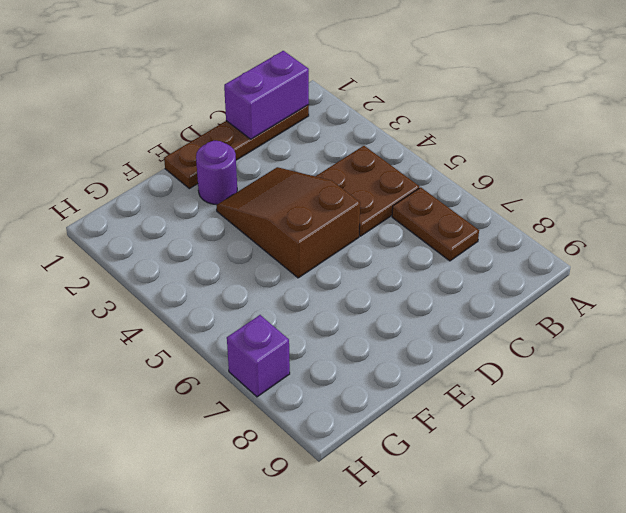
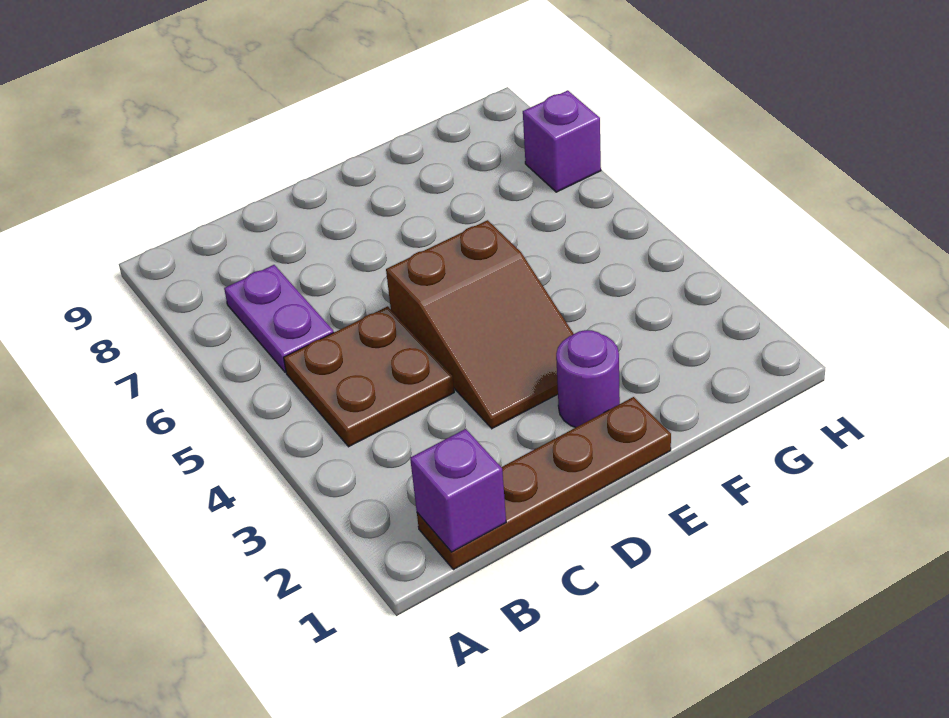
purple brick B1:C1 level 2 -> purple brick B1 level 2
brown plate B6:B7 level 1 -> purple plate B6:B7 level 1

